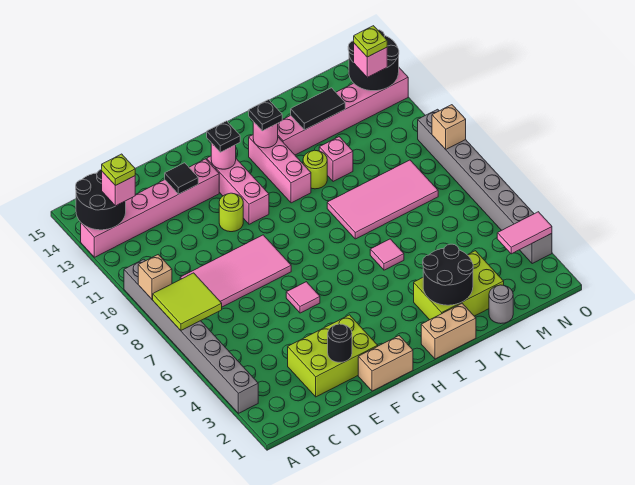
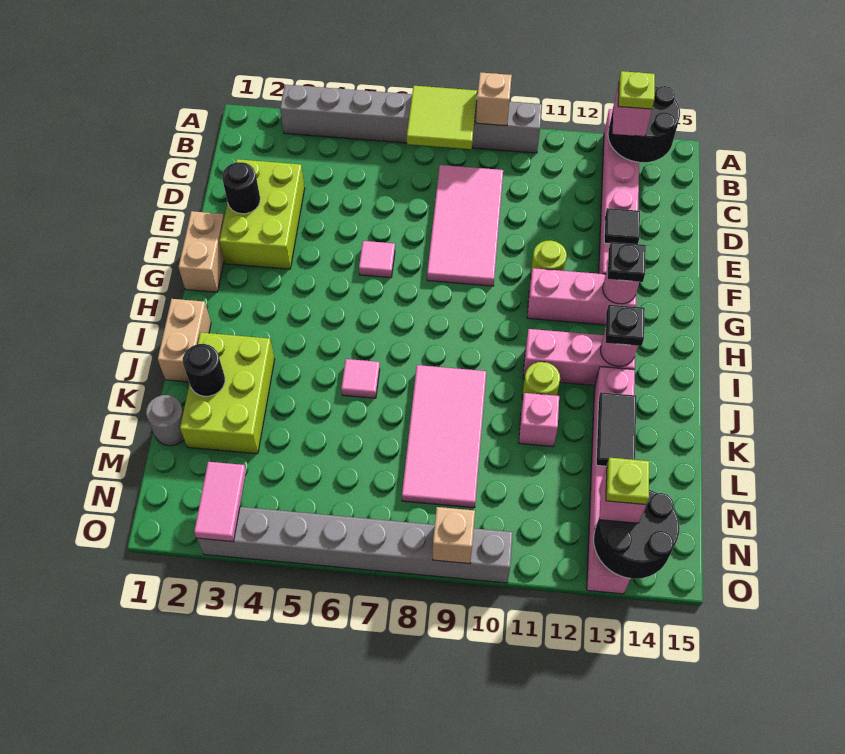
black round brick J2:K3 level 2 -> black round brick K2 level 2

